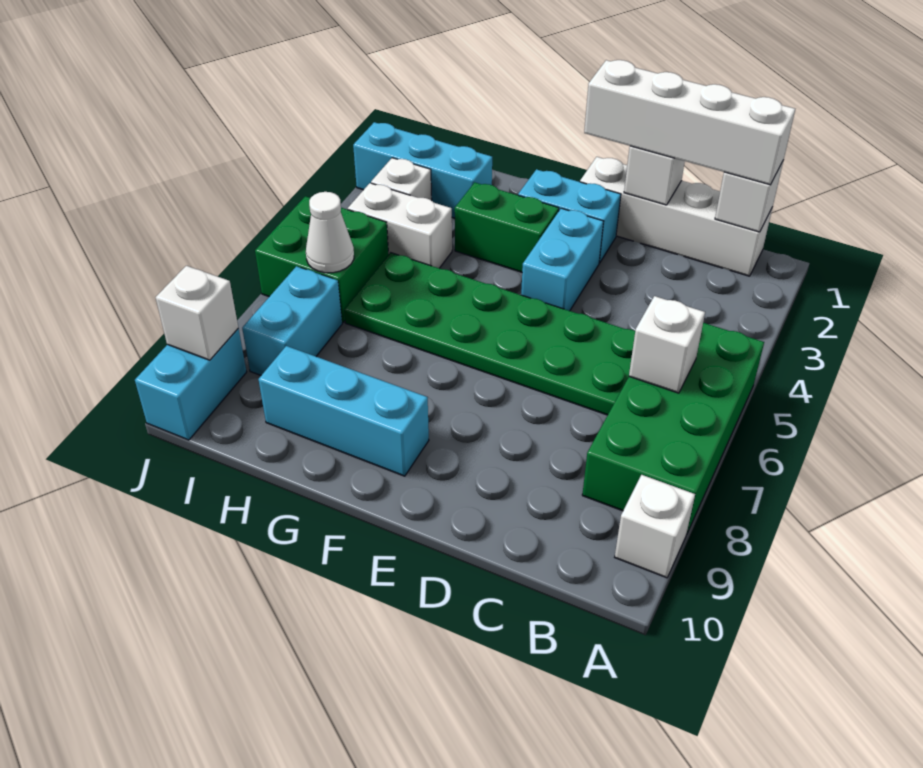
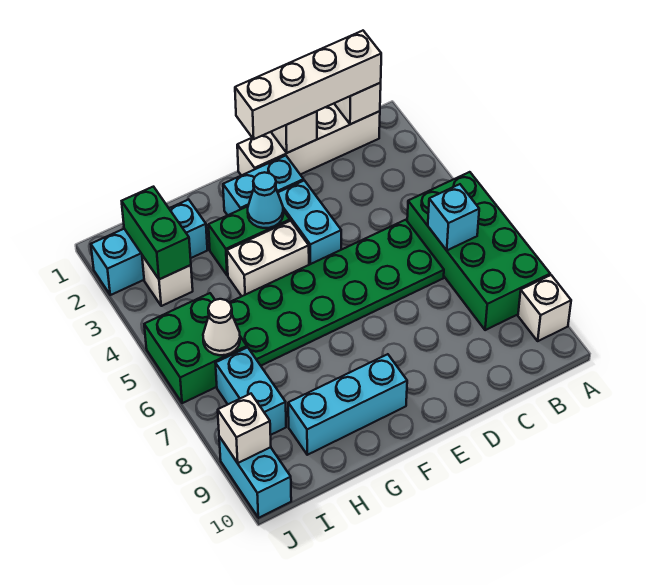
white brick B6 level 2 -> cyan brick B6 level 2
none -> cyan cone F3 level 2
white brick H4:I4 level 1 -> white brick F4:G4 level 1
none -> green brick I2:I3 level 2

